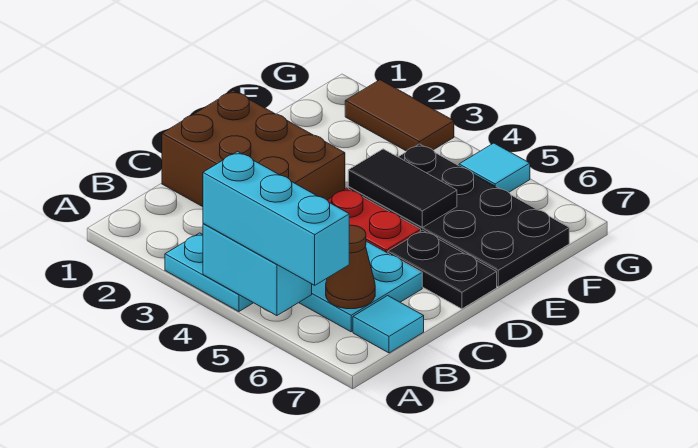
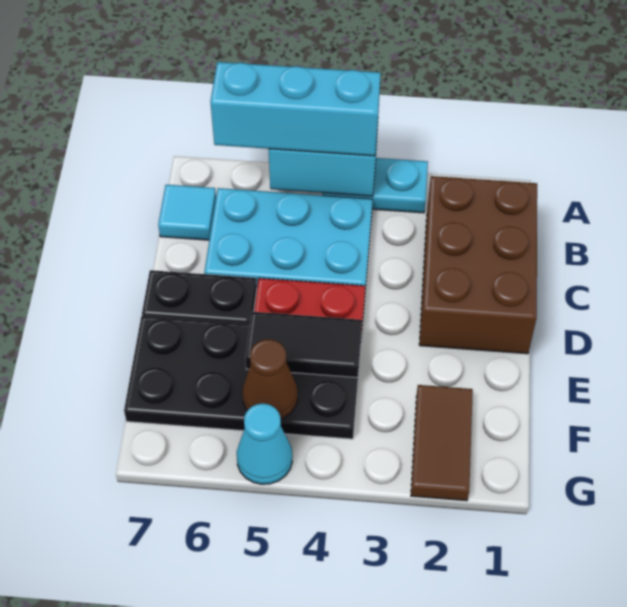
brown cone B6 level 2 -> brown cone F5 level 2
brown brick C1:D3 level 1 -> brown brick B1:D2 level 1
brown tile G2:G3 level 1 -> brown tile F2:G2 level 1
cyan tile G5 level 1 -> cyan cone G5 level 1

